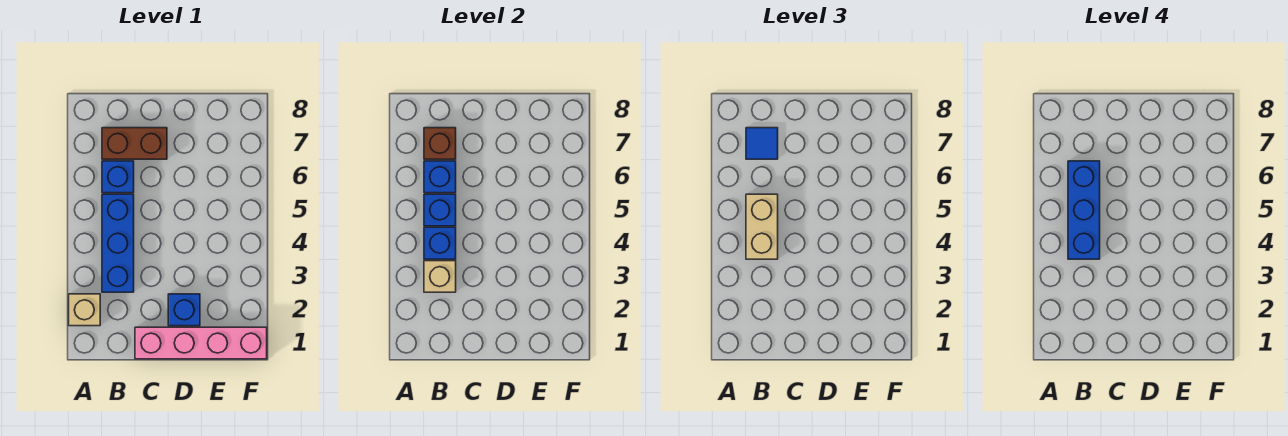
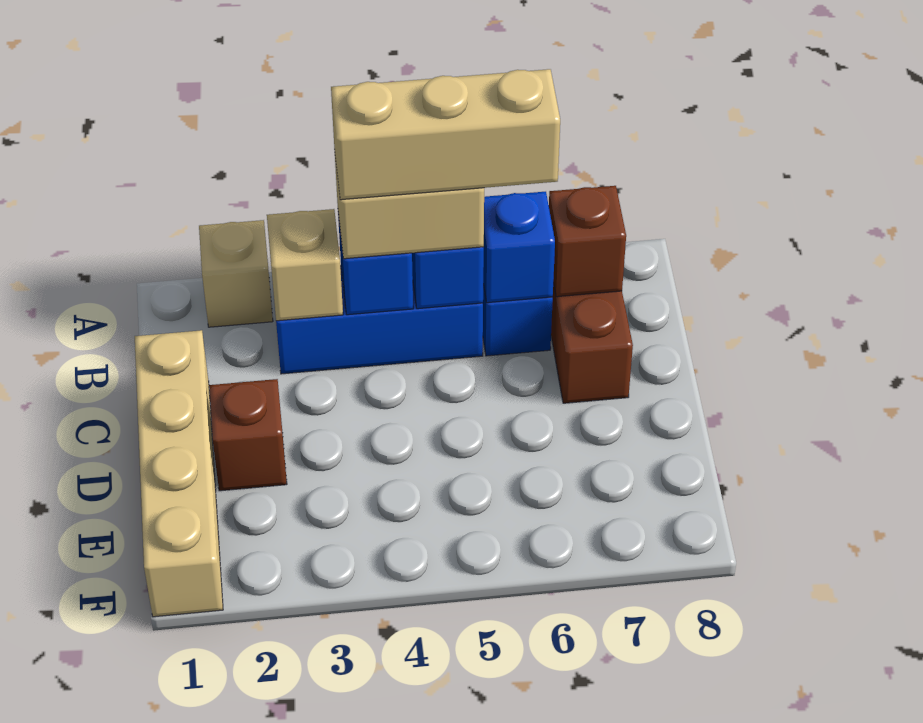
blue brick B4:B6 level 4 -> tan brick B4:B6 level 4
blue tile B7 level 3 -> none
pink brick C1:F1 level 1 -> tan brick C1:F1 level 1
blue brick D2 level 1 -> brown brick D2 level 1

